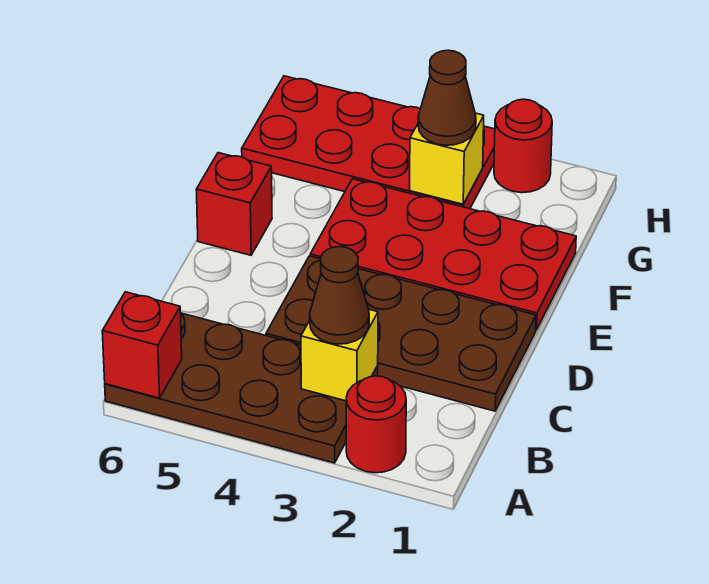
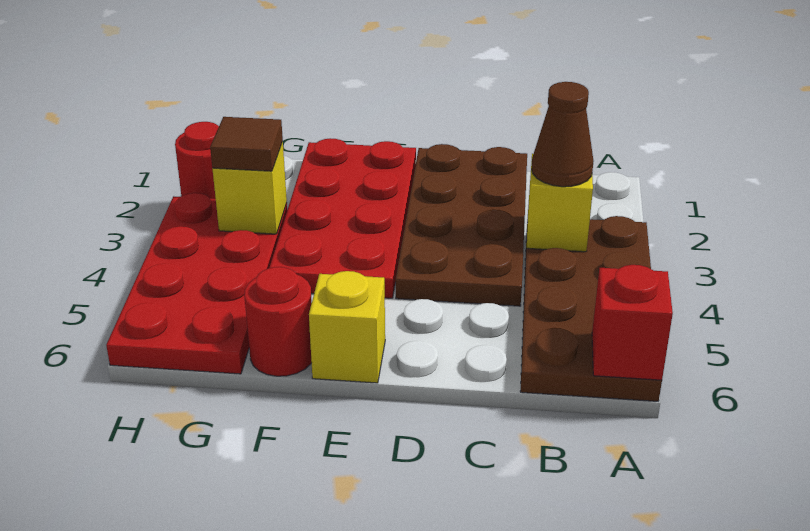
red round brick A2 level 1 -> red round brick F6 level 1
red brick E6 level 1 -> yellow brick E6 level 1
brown cone G3 level 3 -> brown tile G3 level 3

